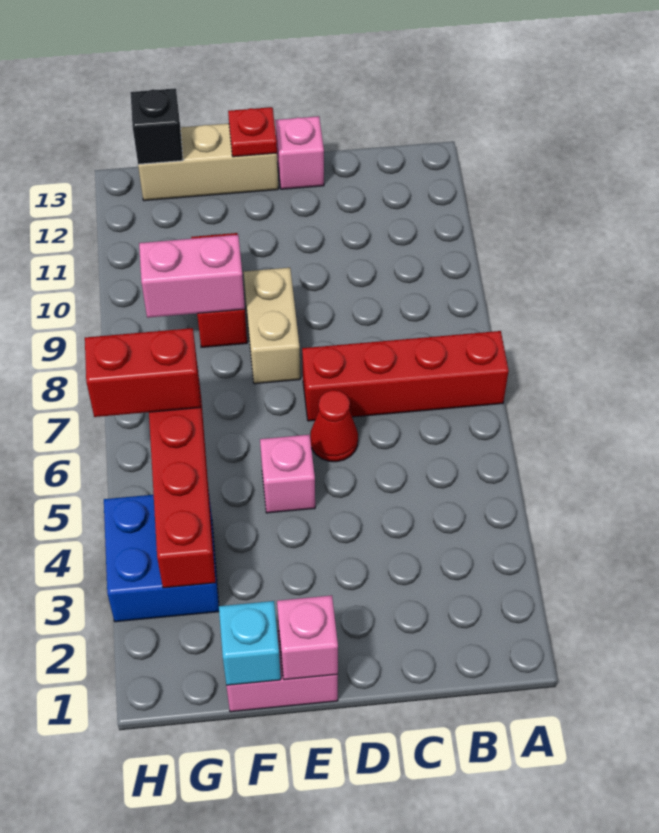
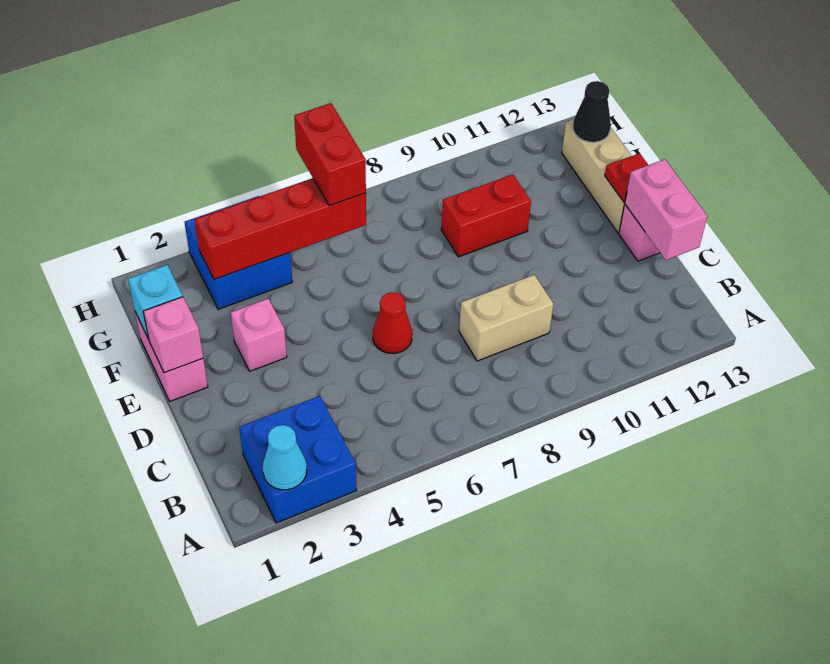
none -> blue brick A2:B3 level 1
none -> cyan cone A2 level 2
red brick A7:D7 level 1 -> none
pink brick E5 level 1 -> pink brick E3 level 1
tan brick E8:E9 level 1 -> tan brick C8:C9 level 1
pink brick F9:G9 level 2 -> pink brick C13:D13 level 2
black brick G13 level 2 -> black cone G13 level 2

